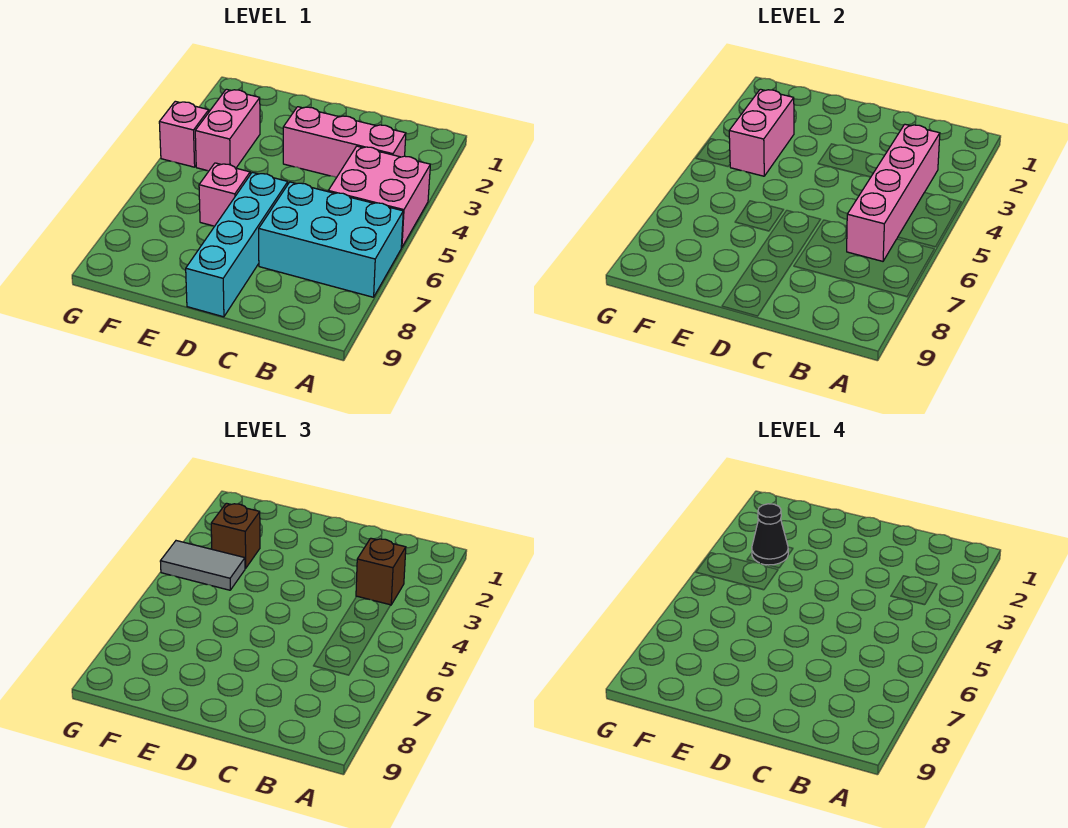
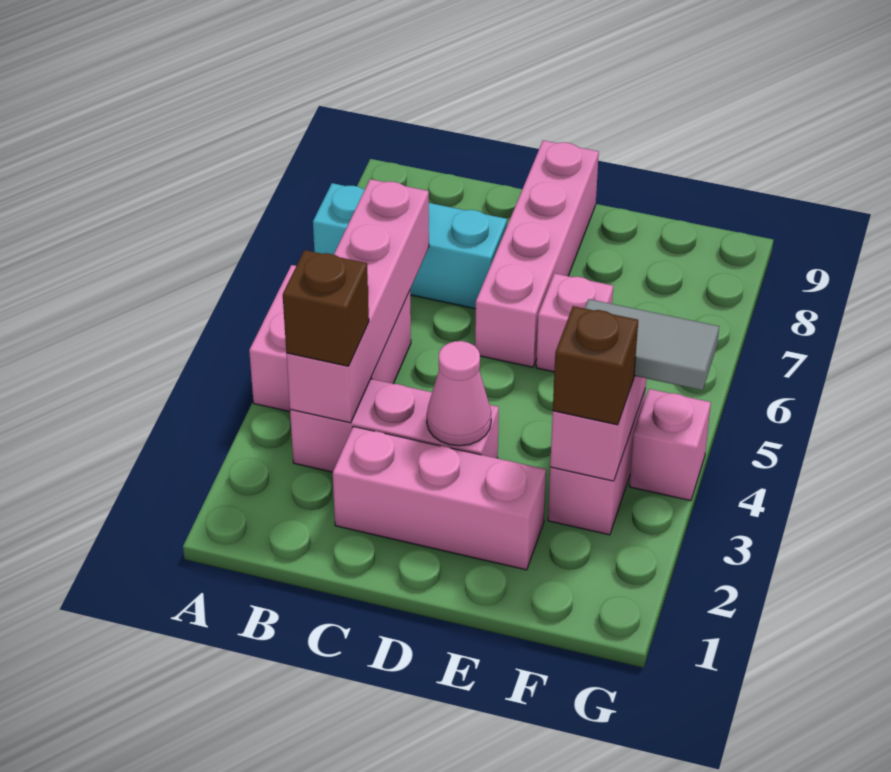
cyan brick A6:C7 level 1 -> cyan brick A7:C7 level 1
none -> pink brick C2:E2 level 1
none -> pink cone D3 level 2
cyan brick D6:D9 level 1 -> pink brick D6:D9 level 1
black cone F3 level 4 -> none

